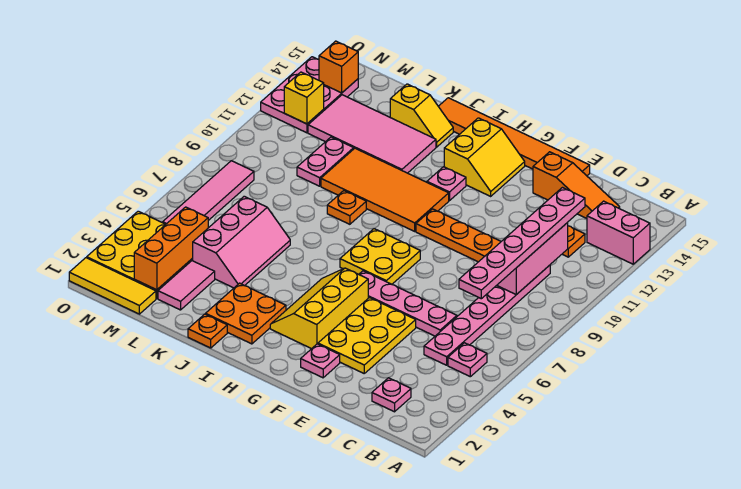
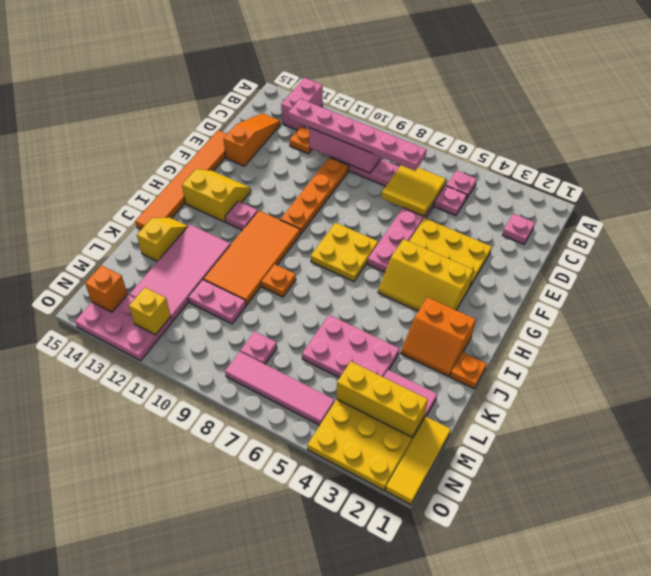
none -> yellow tile C6:D7 level 2
pink plate F2 level 1 -> pink plate M8 level 1
orange plate I2:J3 level 1 -> orange slope I2:J3 level 1 top I
pink slope K4:L6 level 1 top L -> pink plate K4:L6 level 1
orange brick M2:M4 level 2 -> yellow brick M2:M4 level 2

